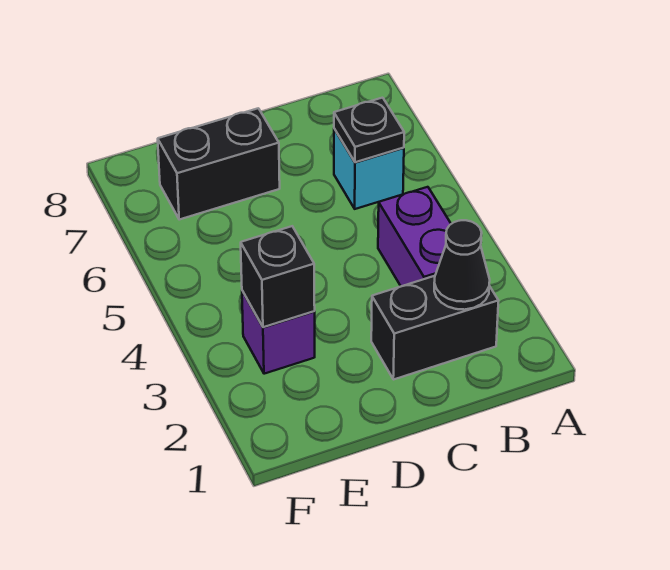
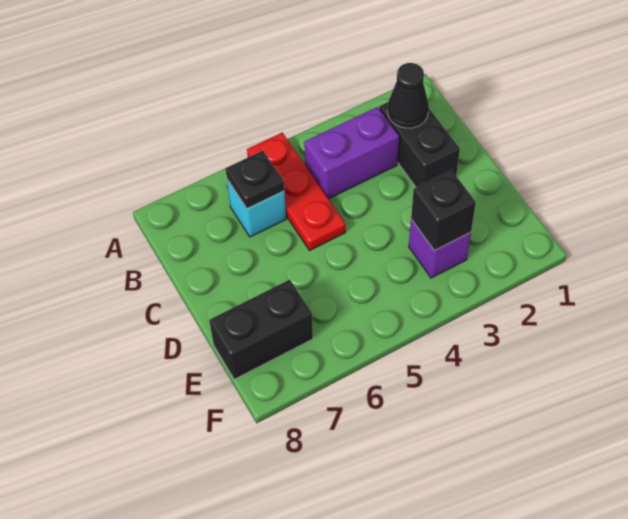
none -> red plate A5:C5 level 1
black brick D7:E7 level 1 -> black brick E7:E8 level 1

